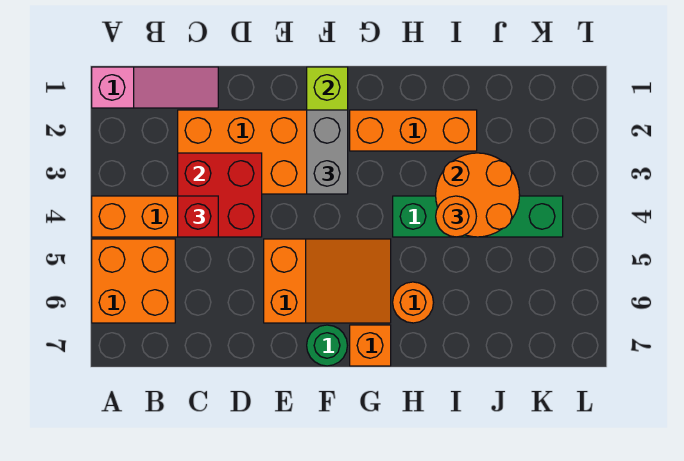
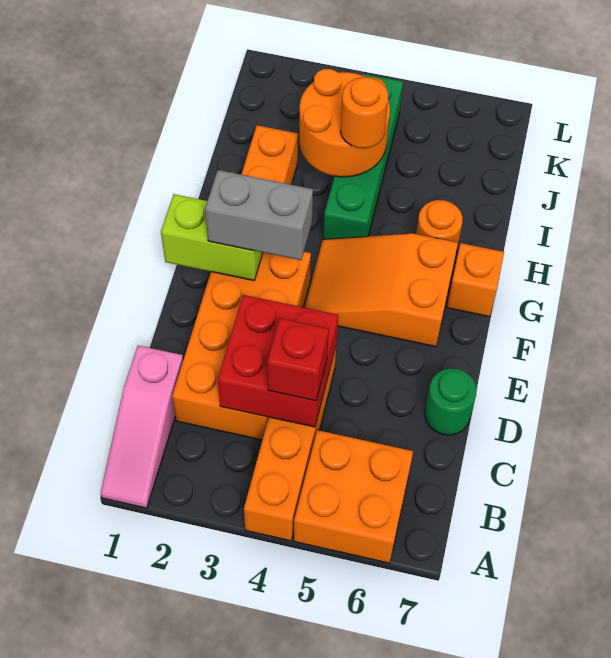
pink slope A1:C1 level 1 top A -> pink slope A1:C1 level 1 top C
orange slope E5:G6 level 1 top E -> orange slope F4:G6 level 1 top 6
green round brick F7 level 1 -> green round brick D7 level 1

